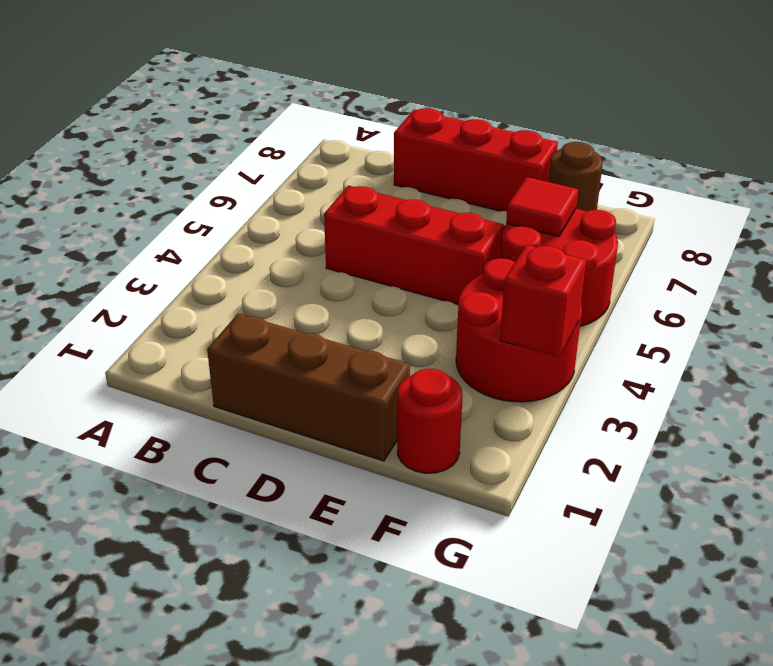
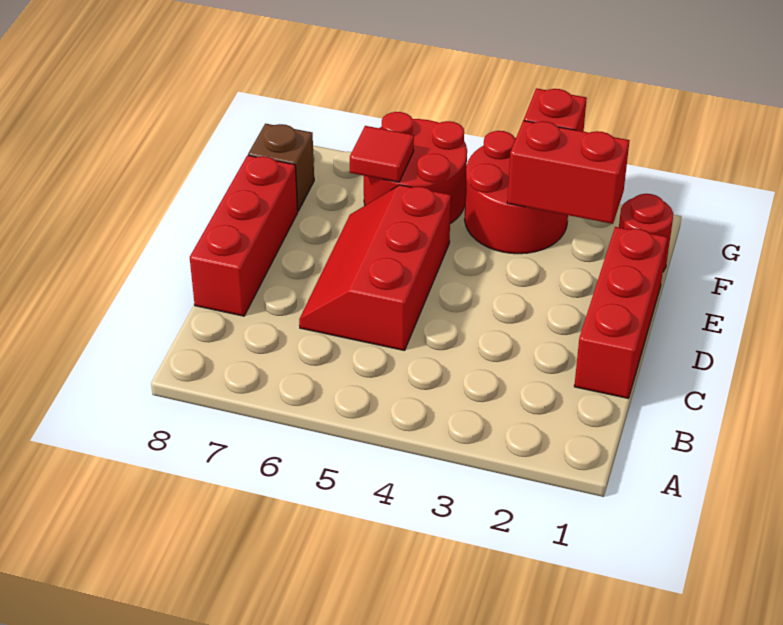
brown brick C1:E1 level 1 -> red brick C1:E1 level 1
none -> red brick F2:F3 level 2
brown round brick F8 level 1 -> brown brick F8 level 1

